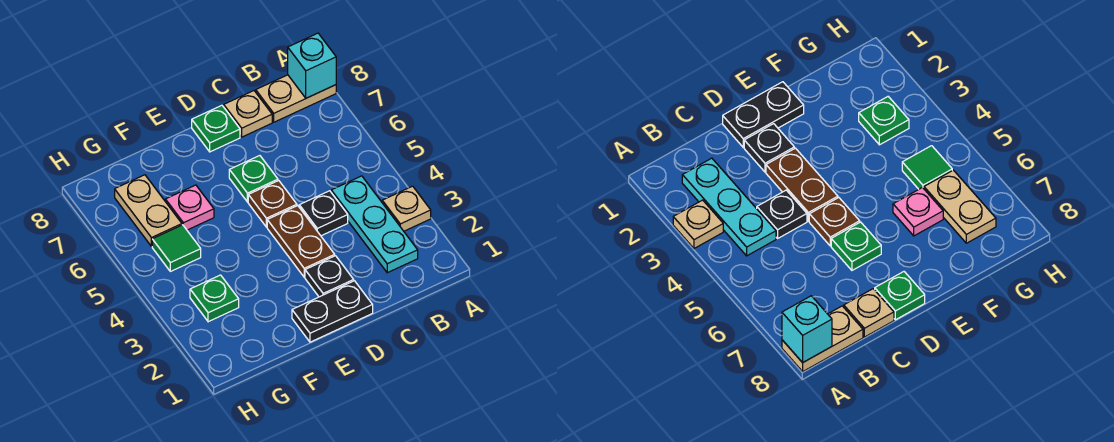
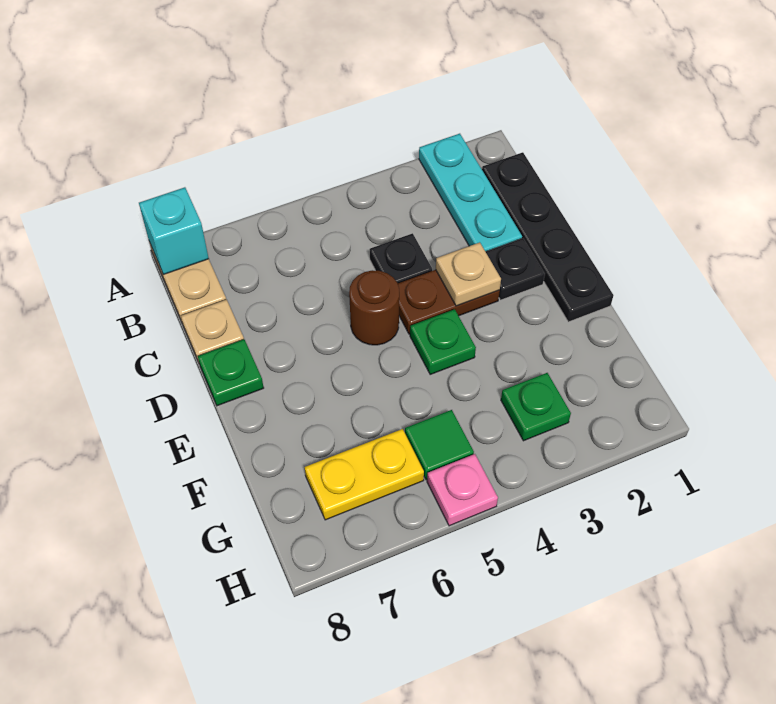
tan plate A3 level 1 -> tan plate D3 level 2
cyan plate B2:B4 level 1 -> cyan plate A2:C2 level 1
black plate D1:E1 level 1 -> black plate B1:E1 level 1
brown plate D5 level 1 -> brown round brick D5 level 1
green plate D6 level 1 -> green plate E4 level 1
pink plate F6 level 1 -> pink plate H5 level 1
tan plate G6:G7 level 1 -> yellow plate G6:G7 level 1

